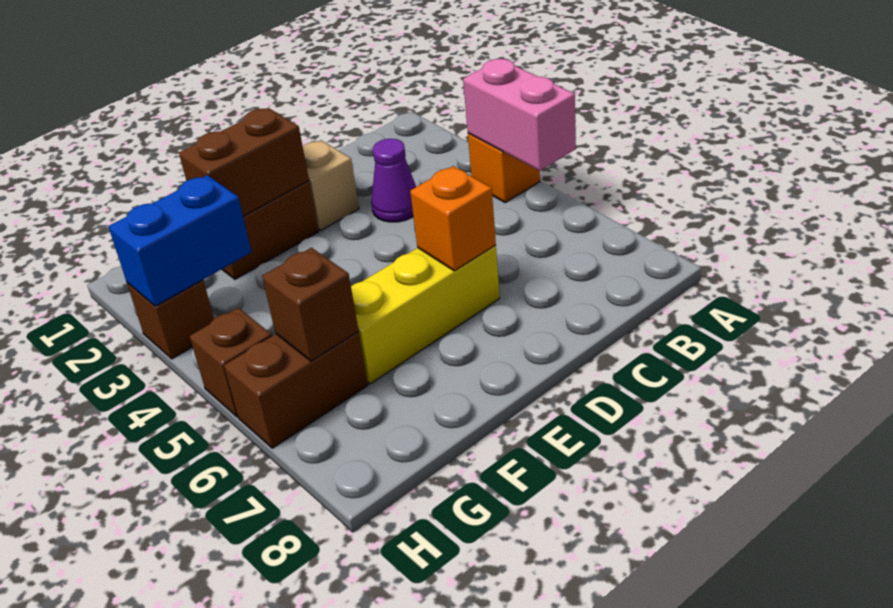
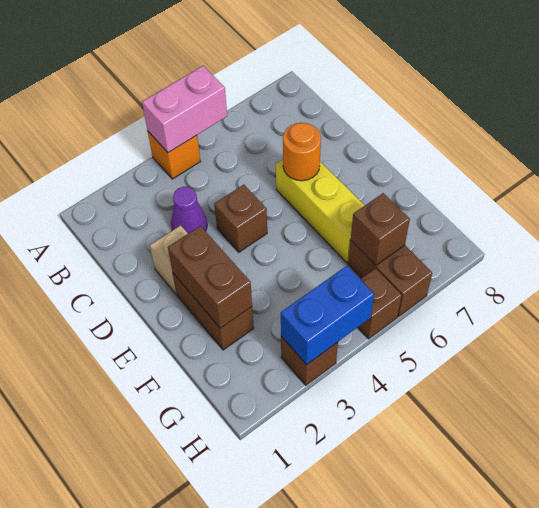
none -> brown brick D4 level 1
orange brick D6 level 2 -> orange round brick D6 level 2
blue brick G3:H3 level 2 -> blue brick H3:H4 level 2

